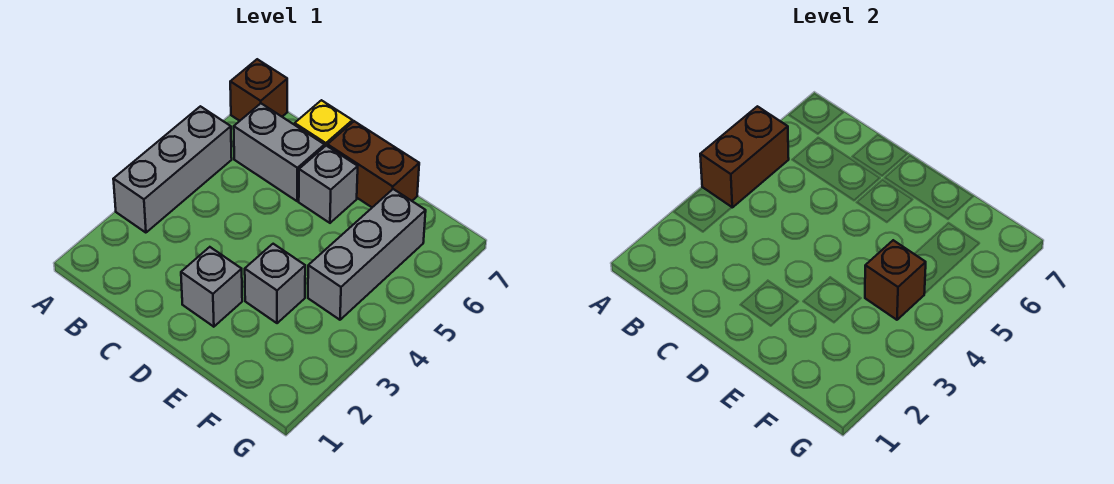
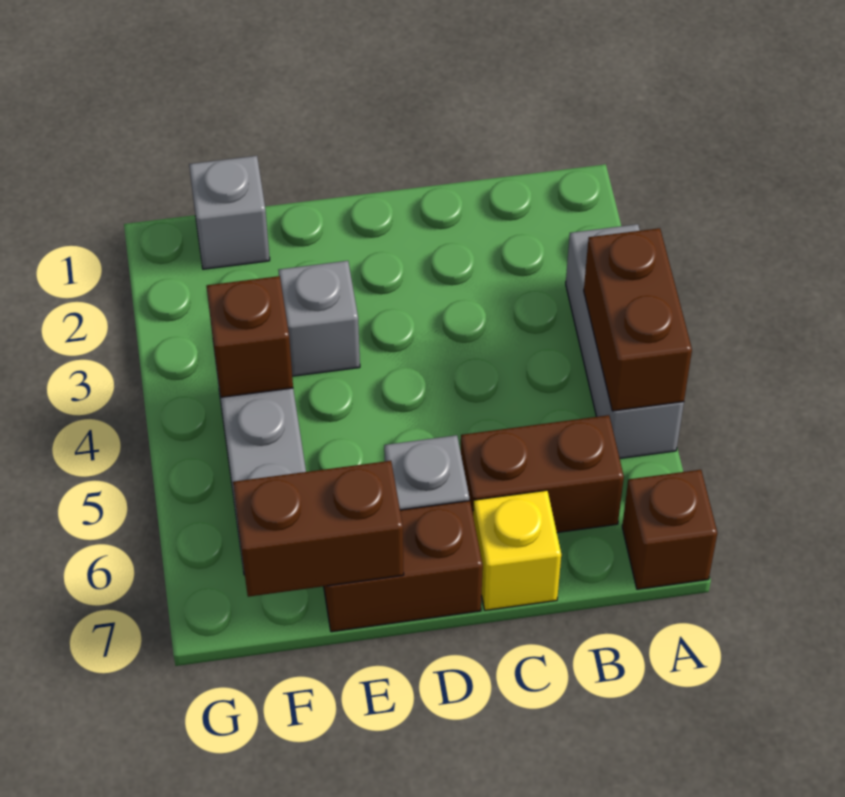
grey brick B6:C6 level 1 -> brown brick B6:C6 level 1
grey brick D2 level 1 -> grey brick F1 level 1
none -> brown brick E7:F7 level 2

